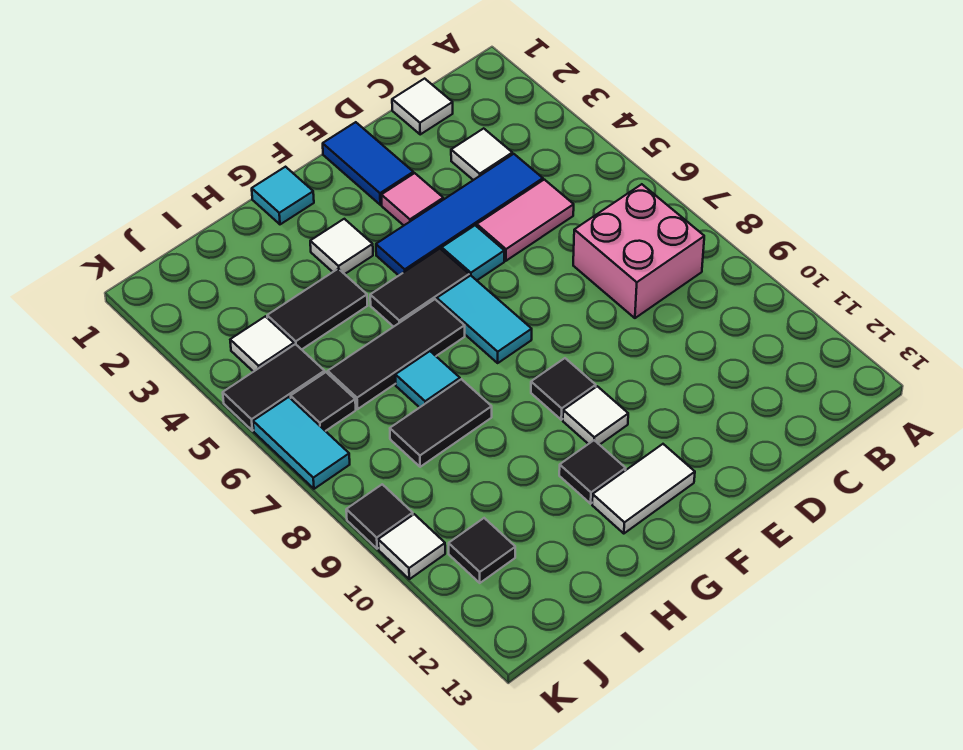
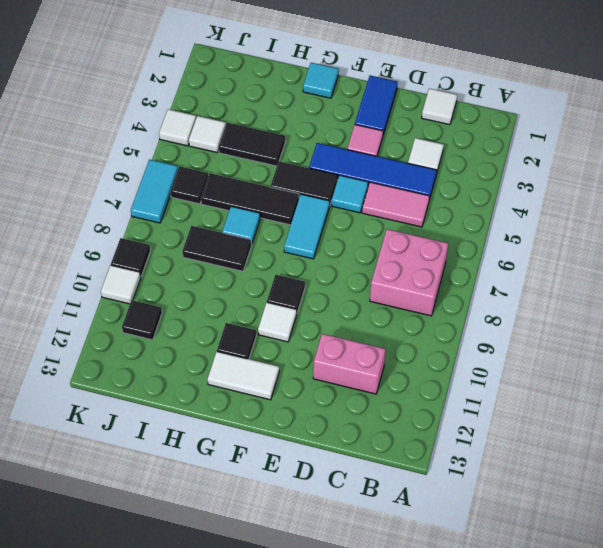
none -> pink brick C11:D11 level 1
white tile G3 level 1 -> white tile K4 level 1
black tile J5:K5 level 1 -> none

